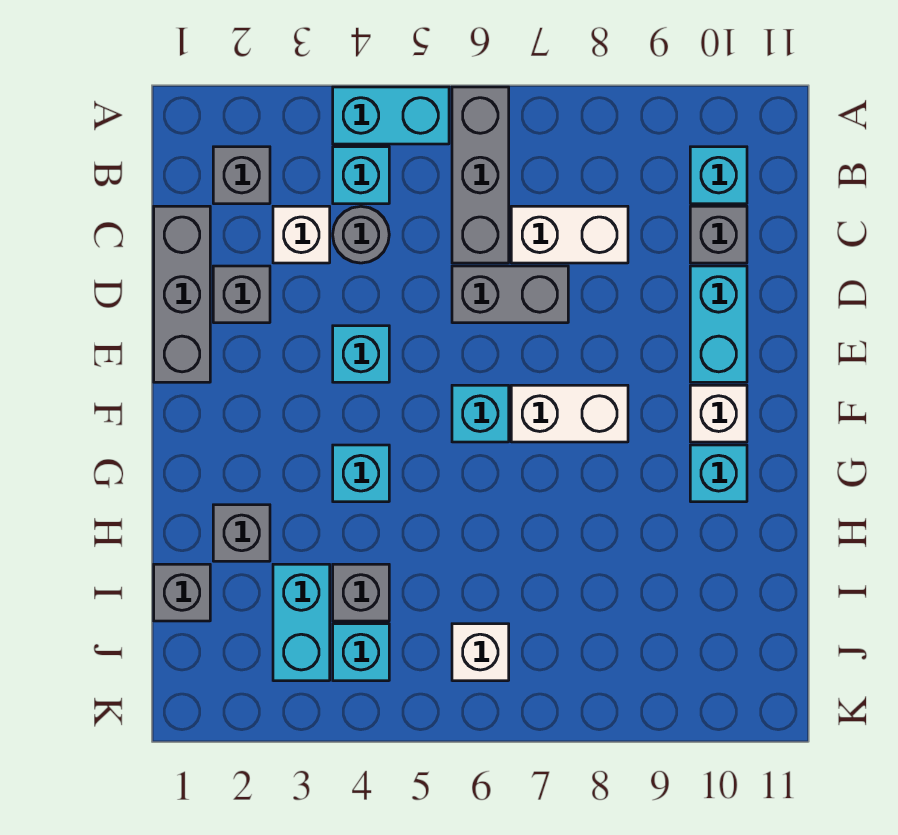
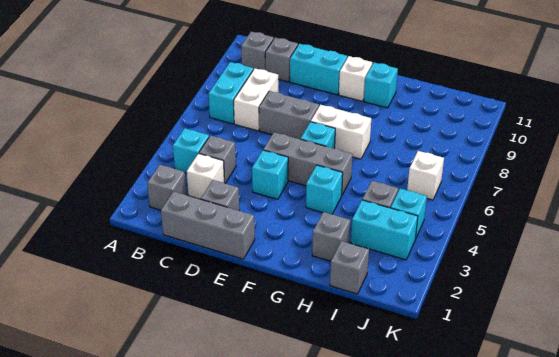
cyan brick A4:A5 level 1 -> cyan brick B7:B8 level 1
grey brick A6:C6 level 1 -> grey brick E5:G5 level 1
cyan brick B10 level 1 -> grey brick B10 level 1
grey round brick C4 level 1 -> grey brick C4 level 1
grey brick D6:D7 level 1 -> grey brick D7:E7 level 1
white brick F7:F8 level 1 -> white brick F7:G7 level 1

